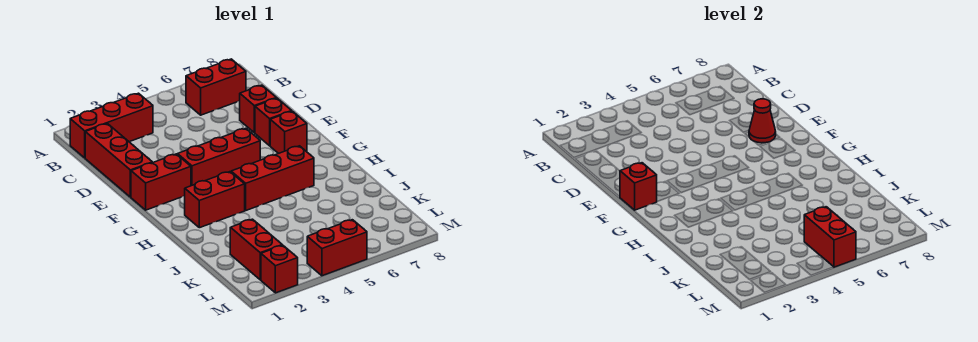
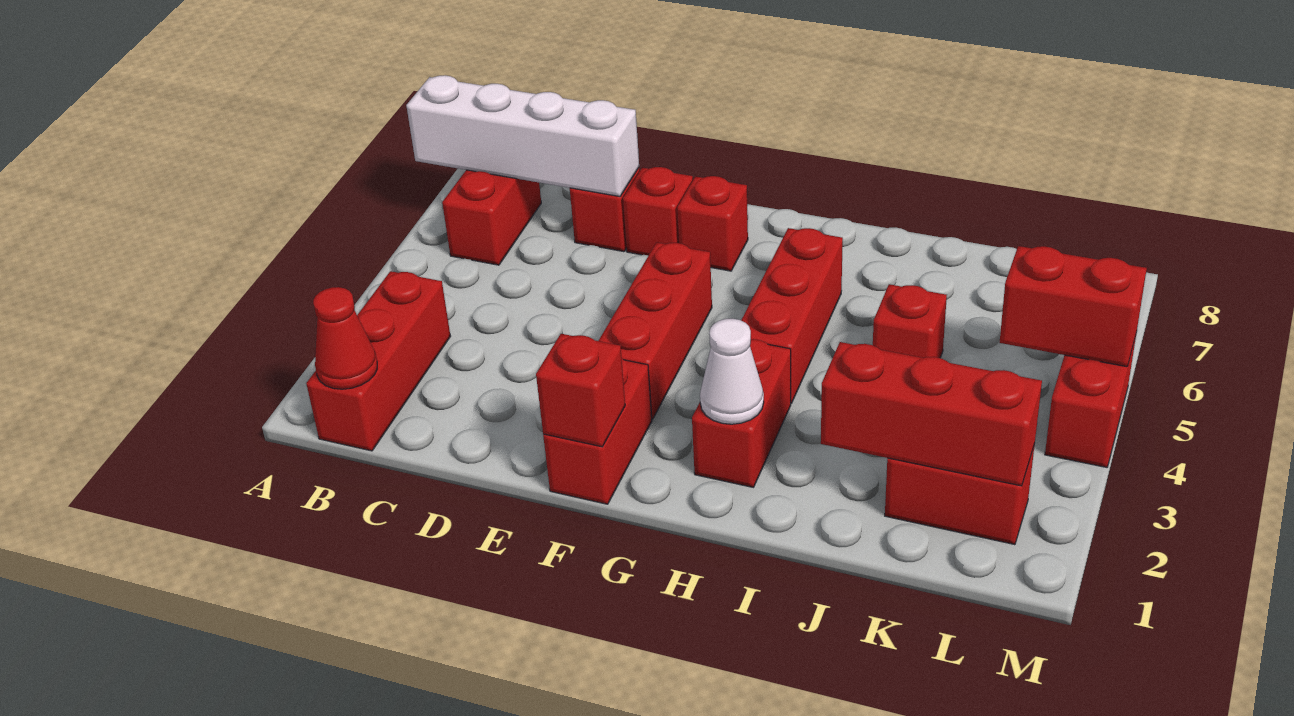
none -> white brick A7:D7 level 2
red brick C1:E1 level 1 -> red brick J2:L2 level 2
red cone E7 level 2 -> red cone B1 level 2
none -> white cone H2 level 2
red brick M2 level 1 -> red brick J5 level 1

